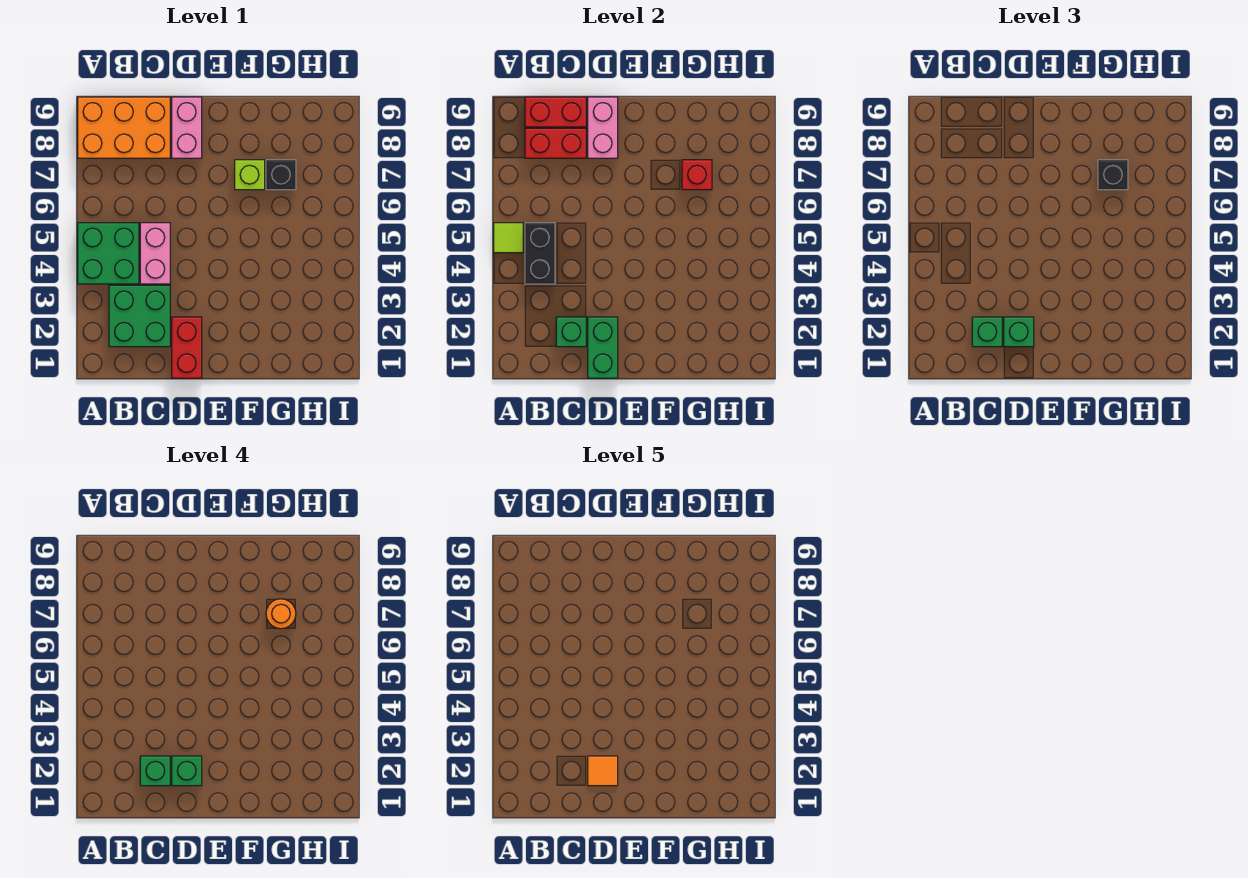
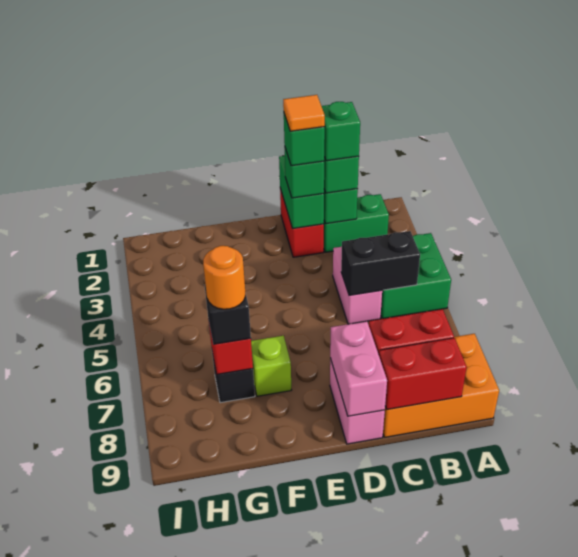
lime tile A5 level 2 -> none
green brick B2:C3 level 1 -> green brick B2:C2 level 1
black brick B4:B5 level 2 -> black brick B5:C5 level 2

